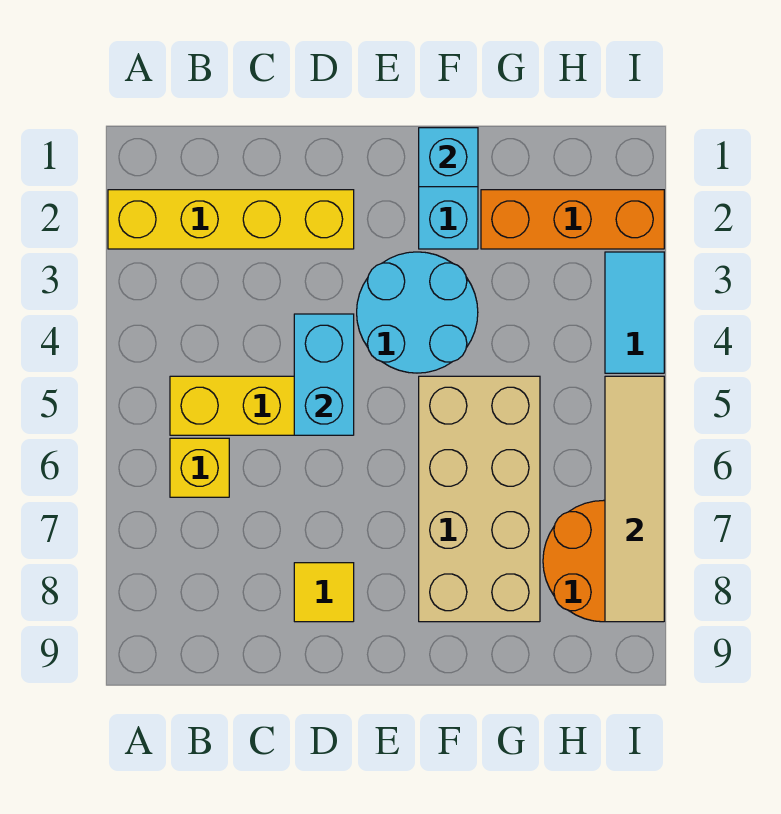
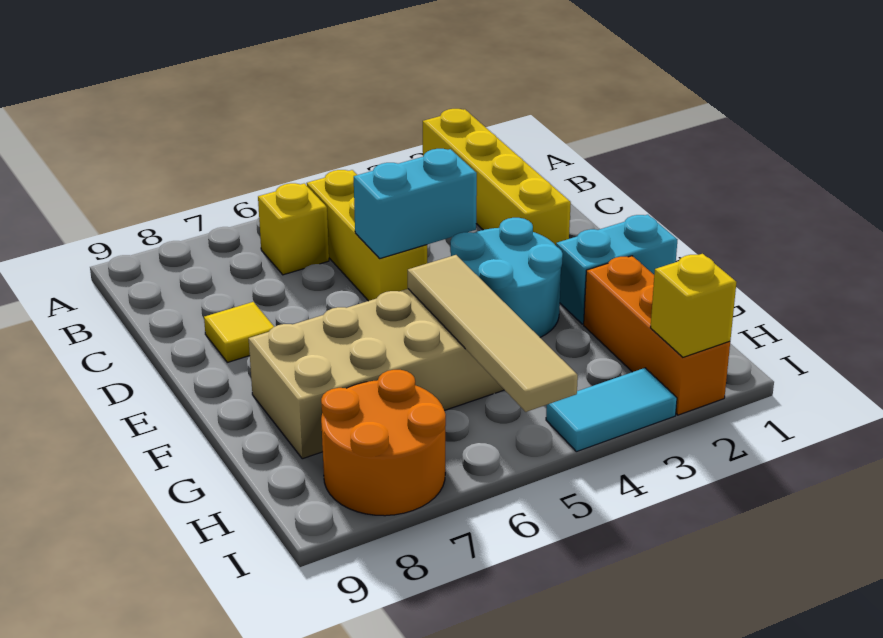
cyan brick F1 level 2 -> none
none -> yellow brick I2 level 2
tan tile I5:I8 level 2 -> tan tile F5:I5 level 2

